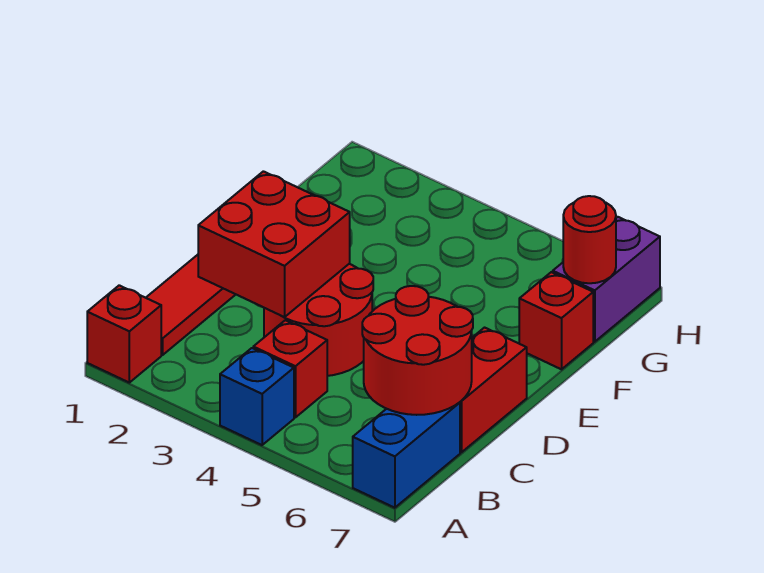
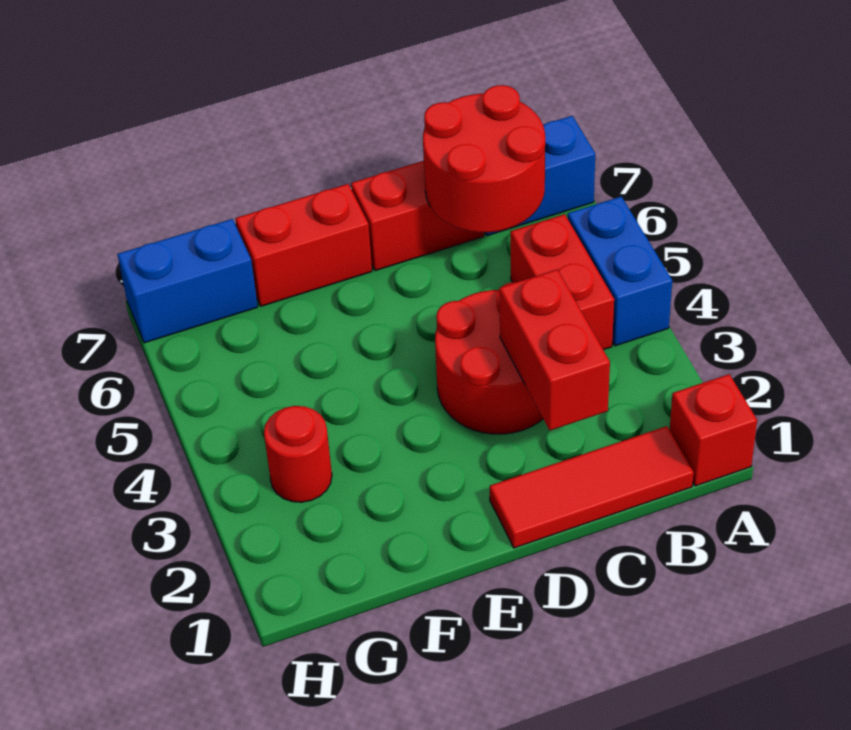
blue brick A4 level 1 -> blue brick A4:A5 level 1
red brick B4 level 1 -> red brick B4:B5 level 1
red brick C2:D3 level 2 -> red brick C2:C3 level 2
red brick F7 level 1 -> red brick E7:F7 level 1
purple brick G7:H7 level 1 -> blue brick G7:H7 level 1
red round brick G7 level 2 -> red round brick G3 level 1

